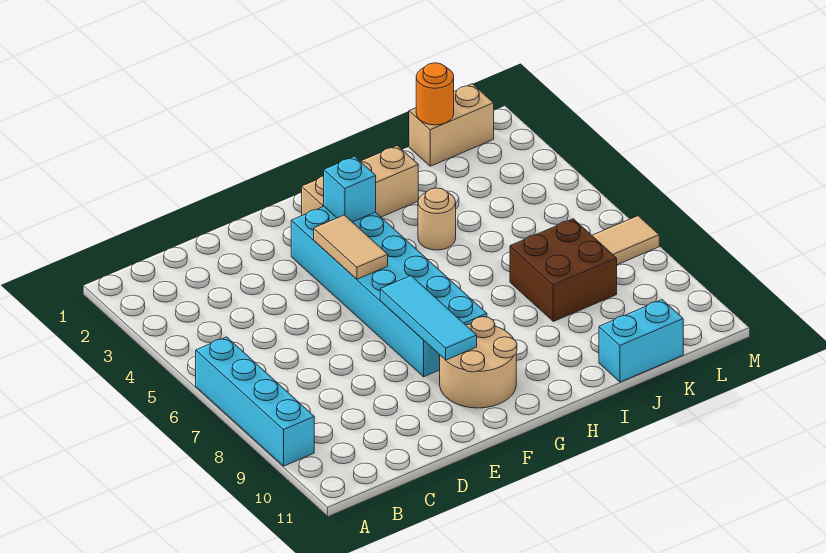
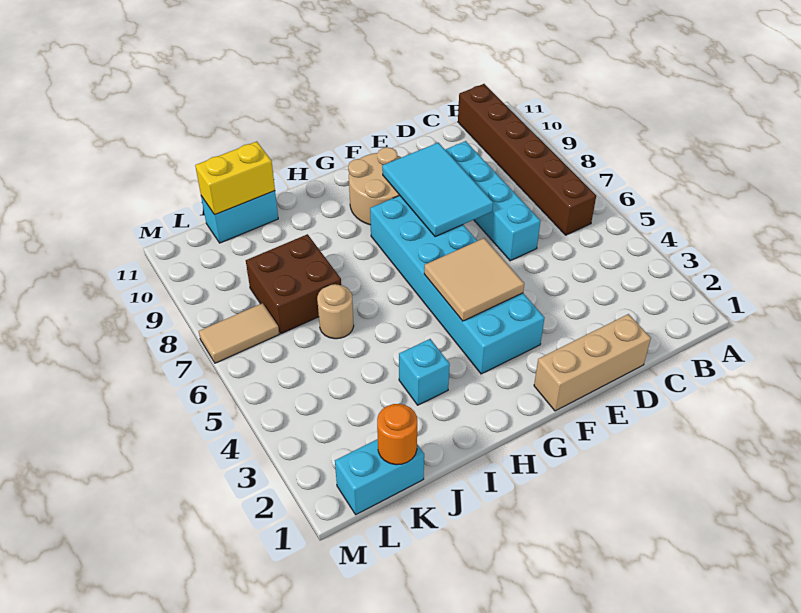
cyan brick A6:A9 level 1 -> cyan brick D6:D9 level 1
none -> brown brick B6:B11 level 1
tan tile F4:F5 level 2 -> tan tile F4:G5 level 2
cyan tile F7:F9 level 2 -> cyan tile E7:F9 level 2
tan brick G2:I2 level 1 -> tan brick D1:F1 level 1
cyan brick G3 level 2 -> cyan brick I3 level 1
tan round brick I4 level 1 -> tan round brick J6 level 1
none -> yellow brick J11:K11 level 2
tan brick K1:L1 level 1 -> cyan brick K1:L1 level 1

